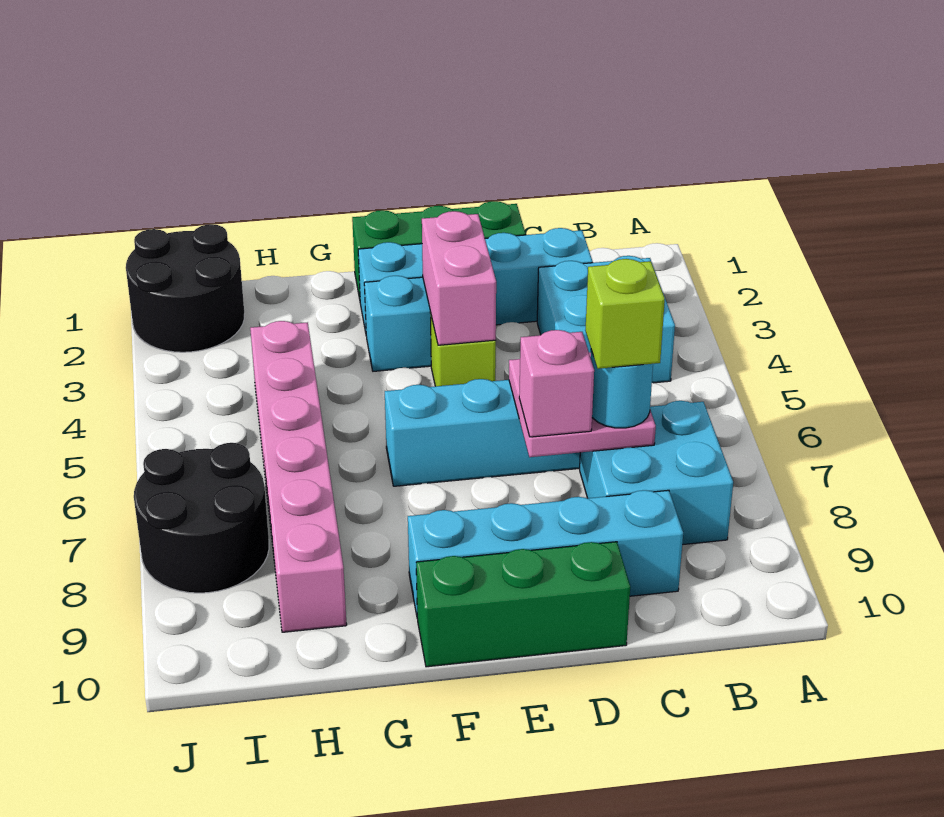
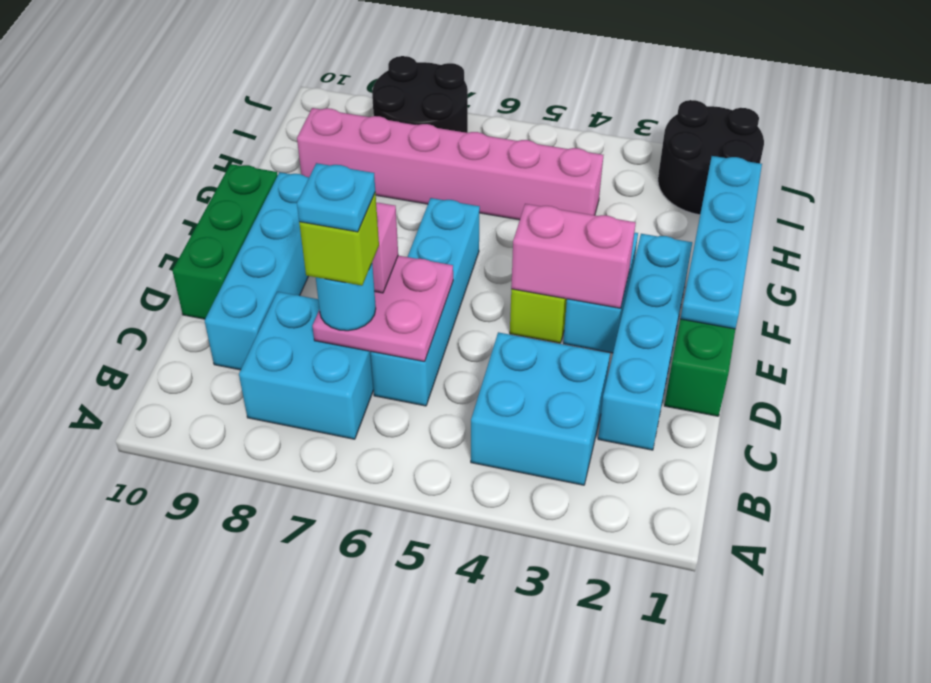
none -> cyan plate C7 level 5
none -> cyan plate E1:H1 level 2

